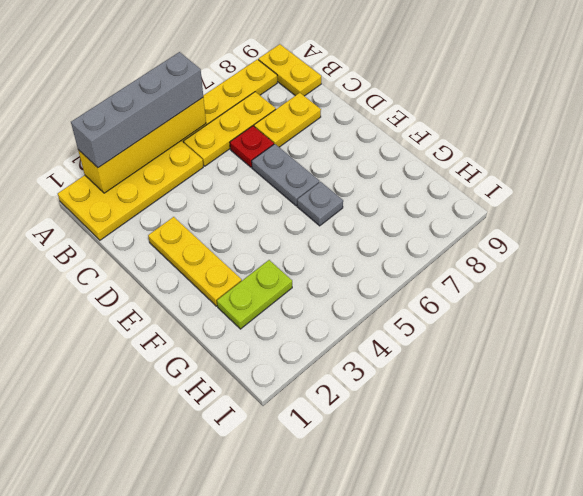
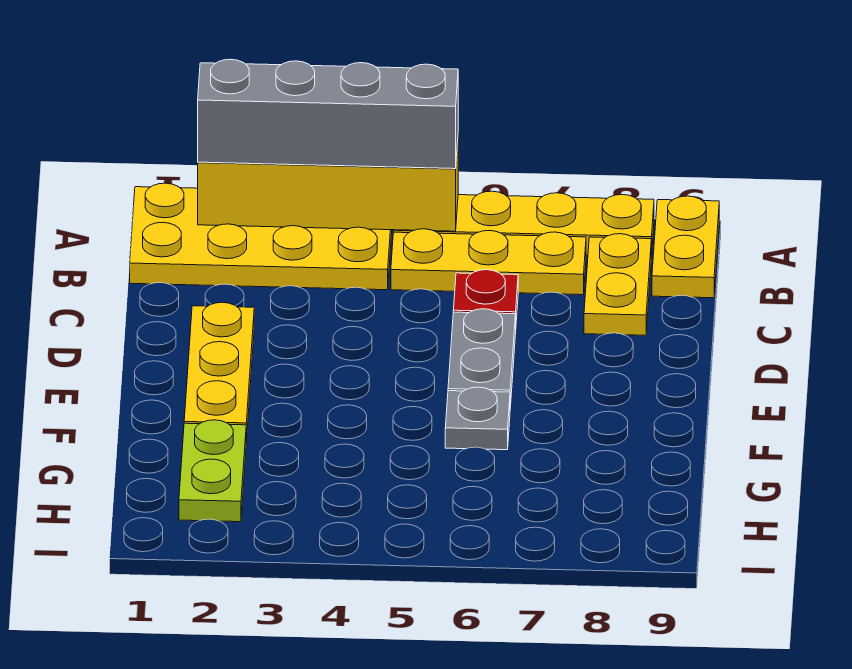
yellow plate C7:C8 level 1 -> yellow plate B8:C8 level 1
lime plate G2:G3 level 1 -> lime plate G2:H2 level 1

